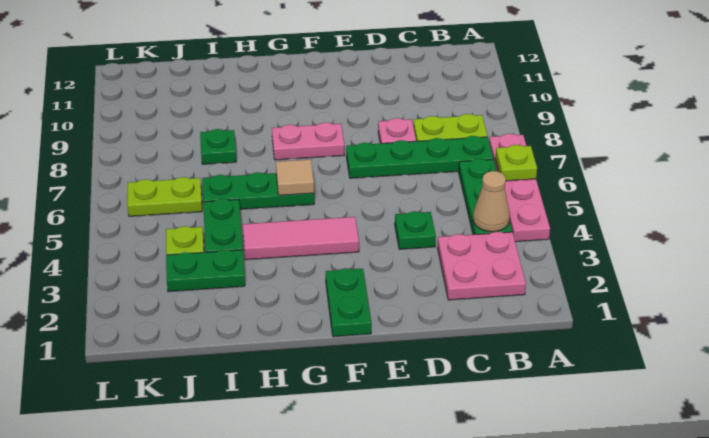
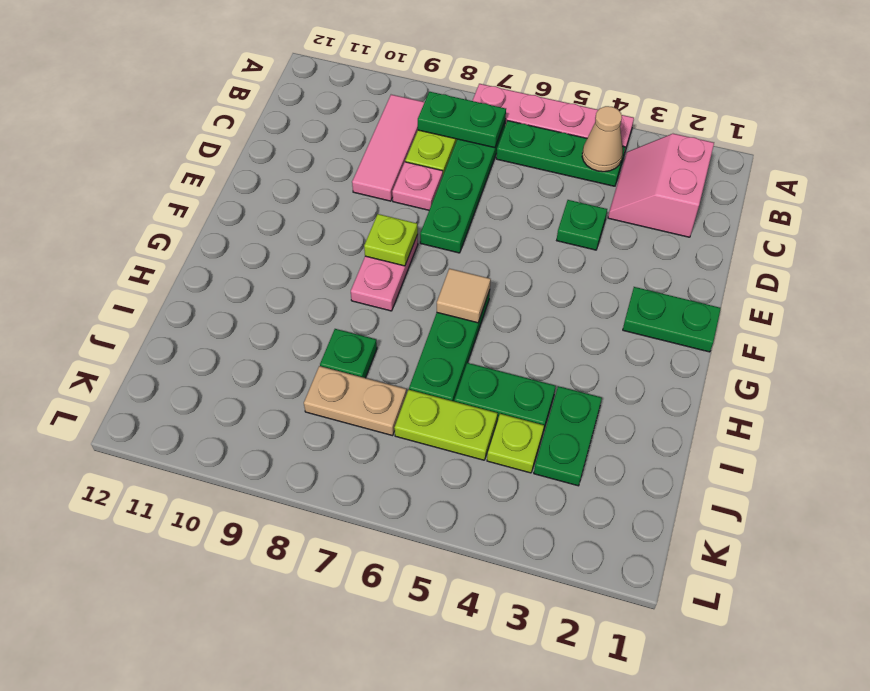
lime plate A6 level 2 -> lime plate F8 level 2
pink plate B2:C3 level 1 -> pink slope B2:C3 level 1 top 2
none -> green plate B7:B8 level 2
pink tile F4:H4 level 1 -> pink tile B9:D9 level 1
lime plate J6:K6 level 1 -> lime plate J5:J6 level 1
none -> tan plate J7:J8 level 1

